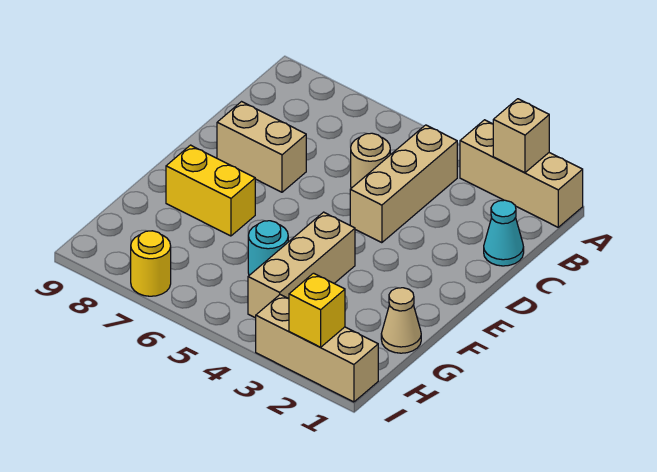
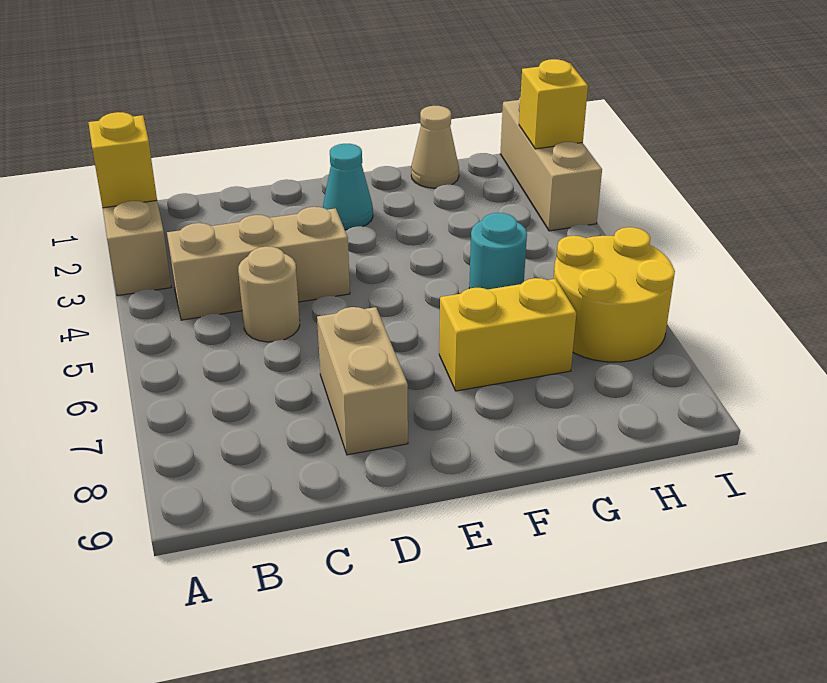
tan brick A2 level 2 -> yellow brick A2 level 2
cyan cone C1 level 1 -> cyan cone E2 level 1
tan brick F4:H4 level 1 -> none
yellow brick F7:F8 level 1 -> yellow brick F7:G7 level 1
yellow round brick I7 level 1 -> yellow round brick H6:I7 level 1

